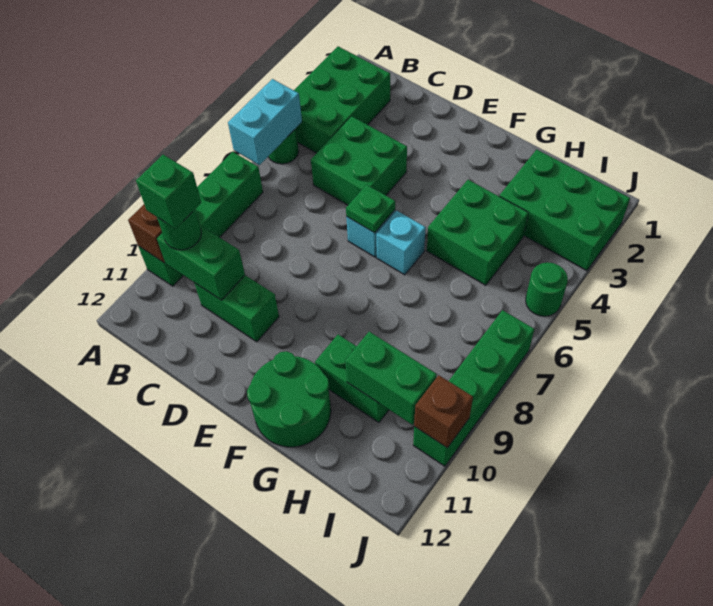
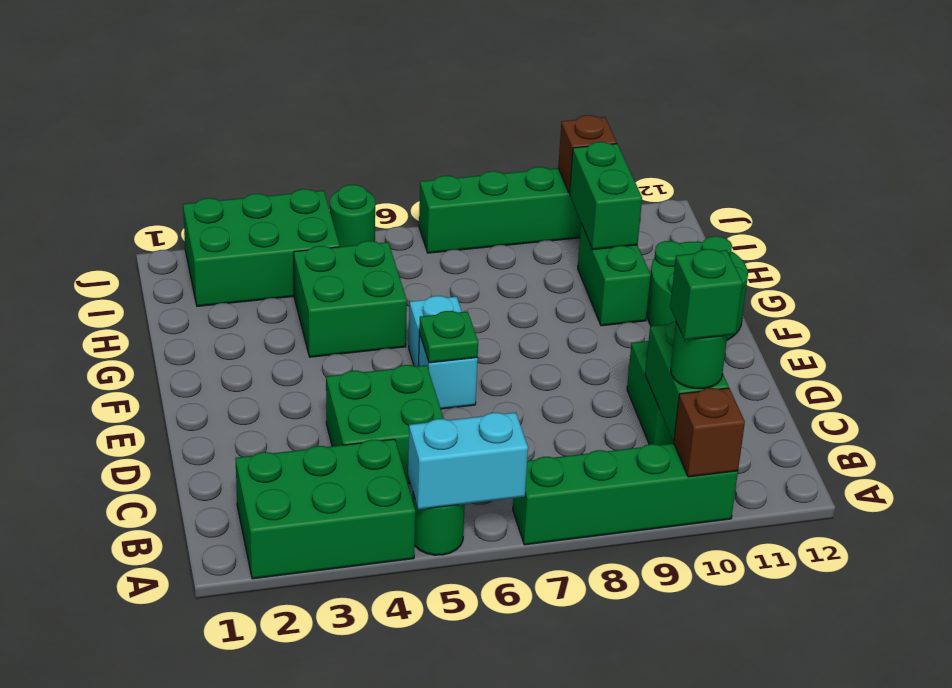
green brick H2:J3 level 1 -> green brick I2:J4 level 1

